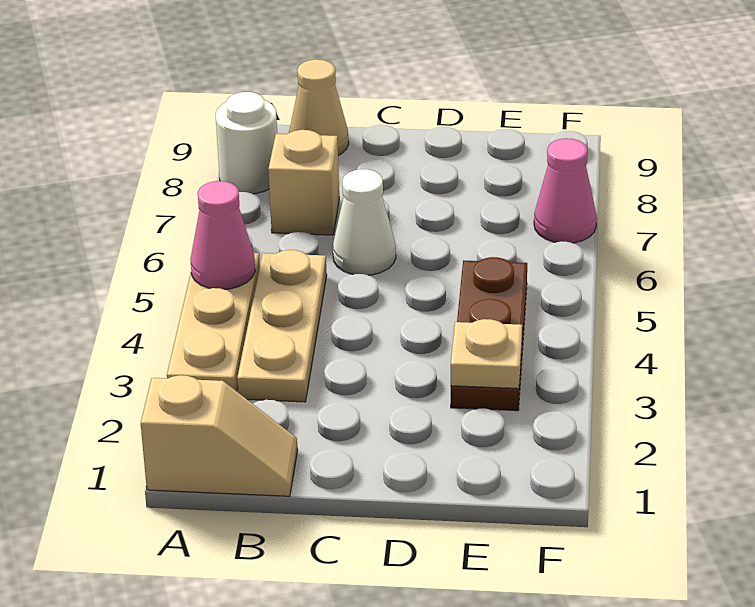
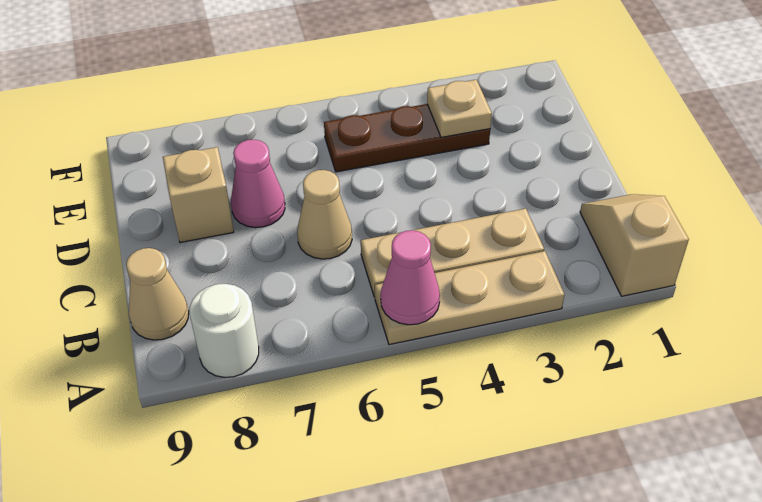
tan brick B7 level 1 -> tan brick D8 level 1
white cone C6 level 1 -> tan cone C6 level 1
pink cone F7 level 1 -> pink cone D7 level 1

